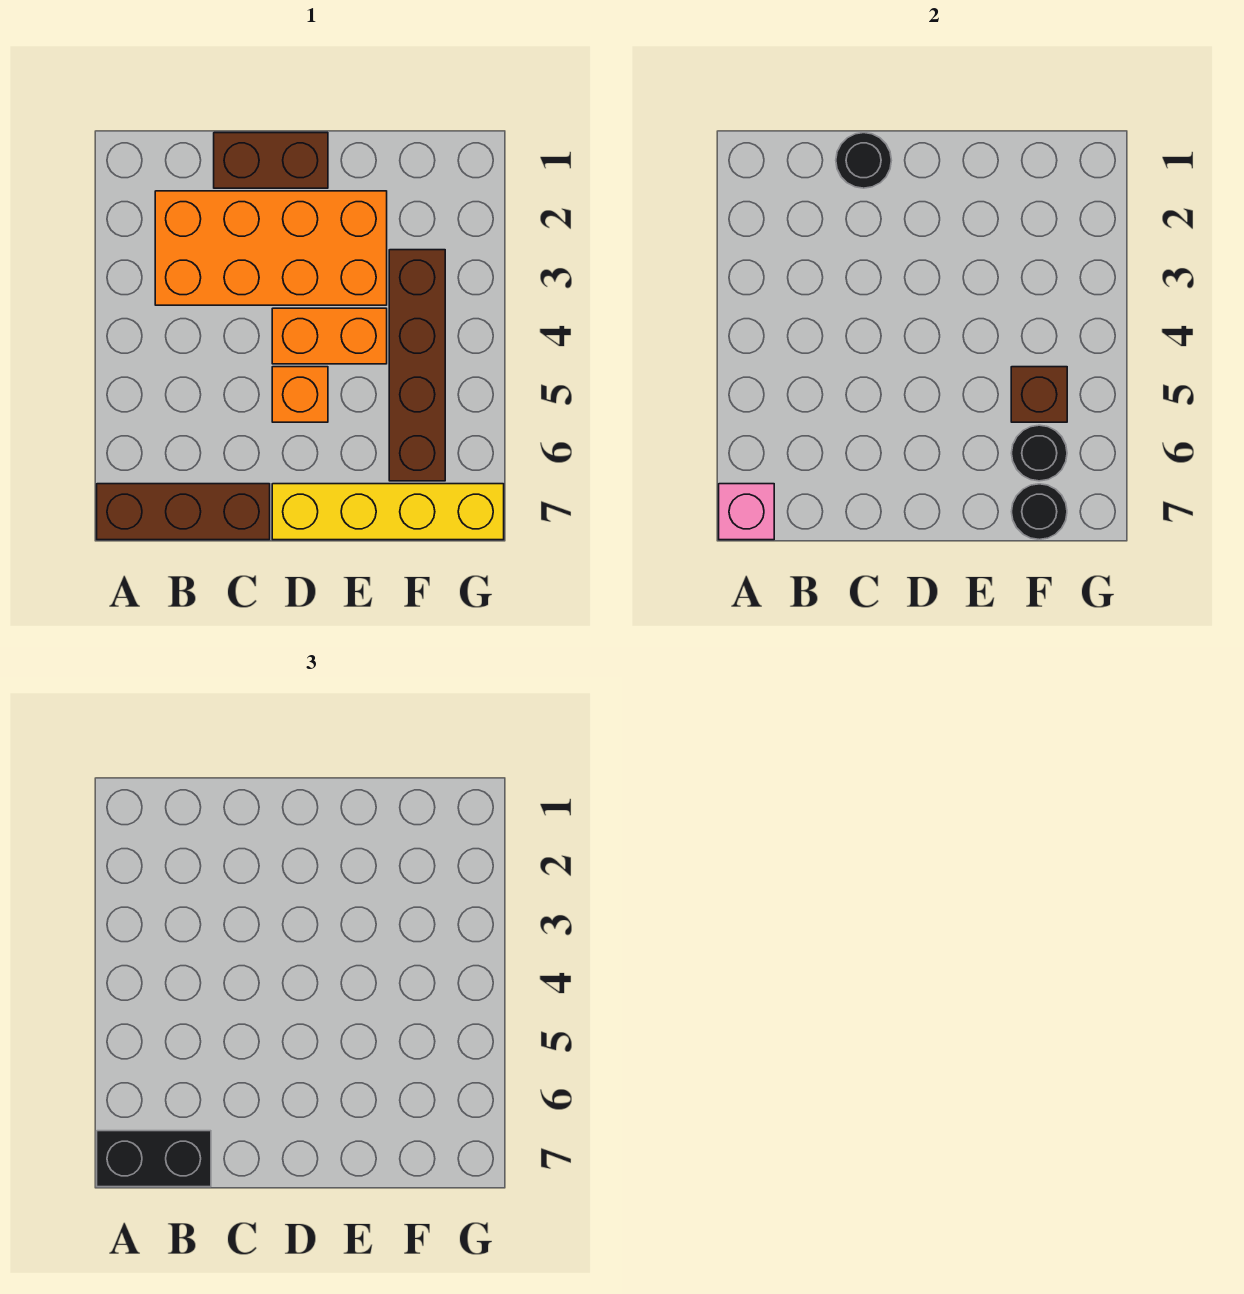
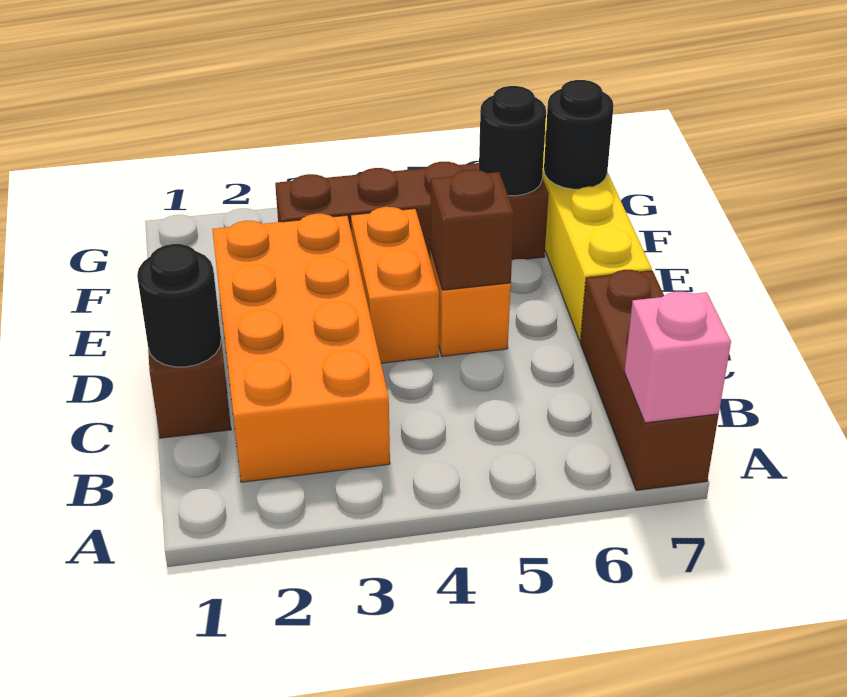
black brick A7:B7 level 3 -> none
brown brick F5 level 2 -> brown brick D5 level 2

